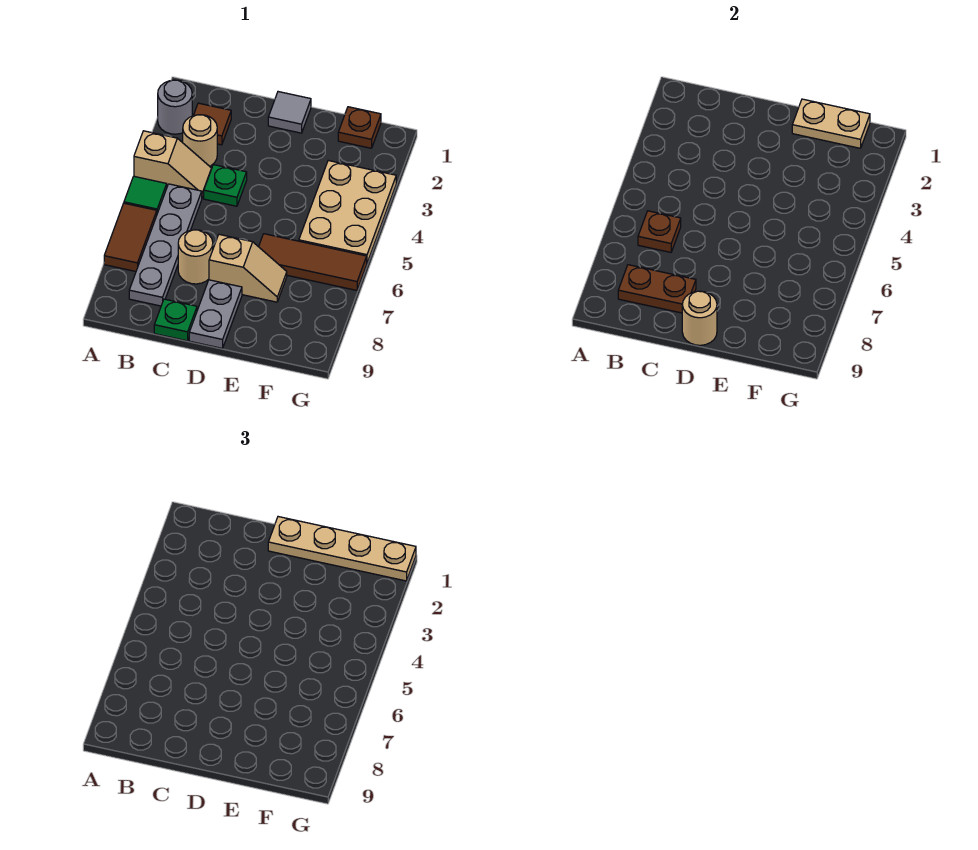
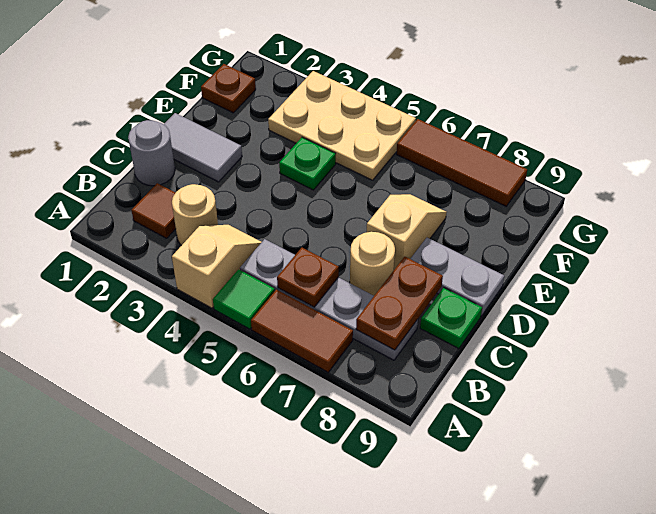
grey round brick A2 level 1 -> grey round brick C1 level 1
green plate C4 level 1 -> green plate E4 level 1
grey tile D1 level 1 -> grey tile D1:D2 level 1
tan plate D1:G1 level 3 -> none
tan round brick D9 level 2 -> none
tan plate E1:F1 level 2 -> none
brown tile E6:G6 level 1 -> brown tile G6:G8 level 1

